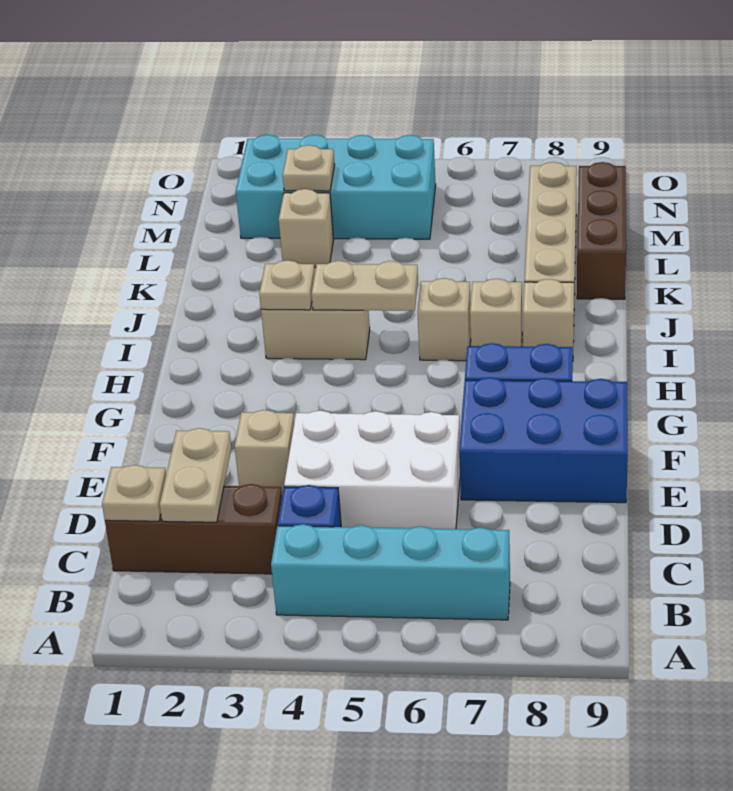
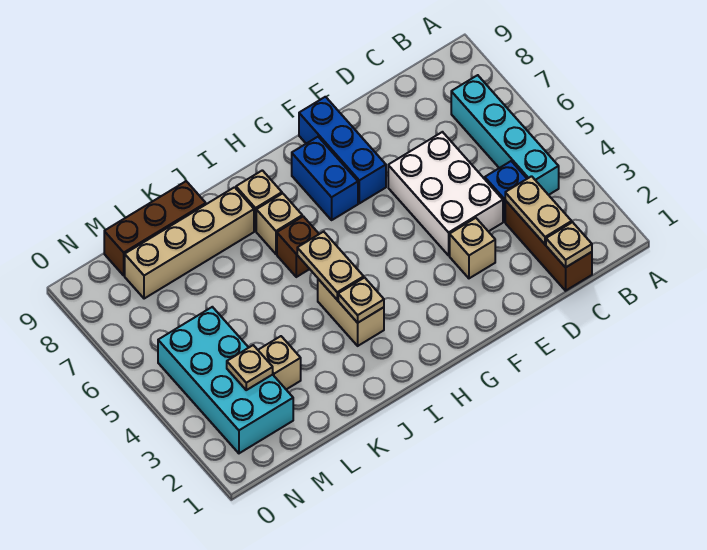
tan plate C2:D2 level 2 -> tan plate C2:C3 level 2
blue brick E7:F9 level 1 -> blue brick F7:F9 level 1
tan brick I6 level 1 -> brown brick I6 level 1

